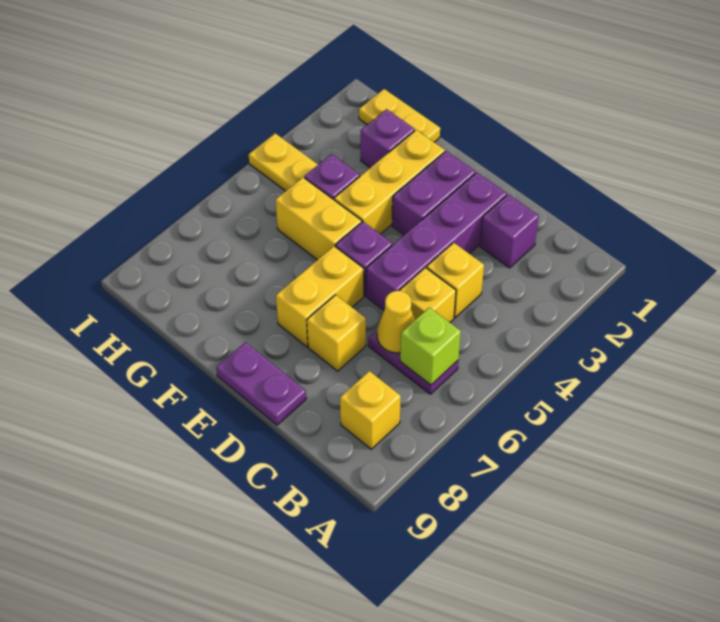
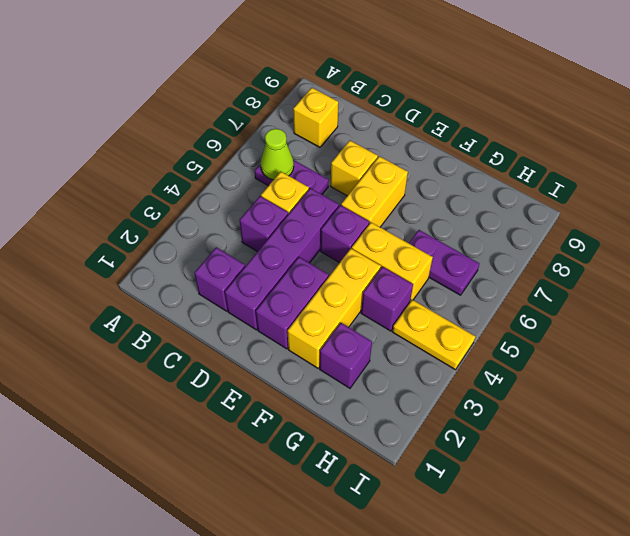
lime brick B6 level 2 -> lime cone B6 level 2
yellow brick C4 level 1 -> purple brick C4 level 1
yellow cone C6 level 2 -> none
purple plate D9:E9 level 1 -> purple plate G6:H6 level 1
yellow plate G1:H1 level 1 -> none

